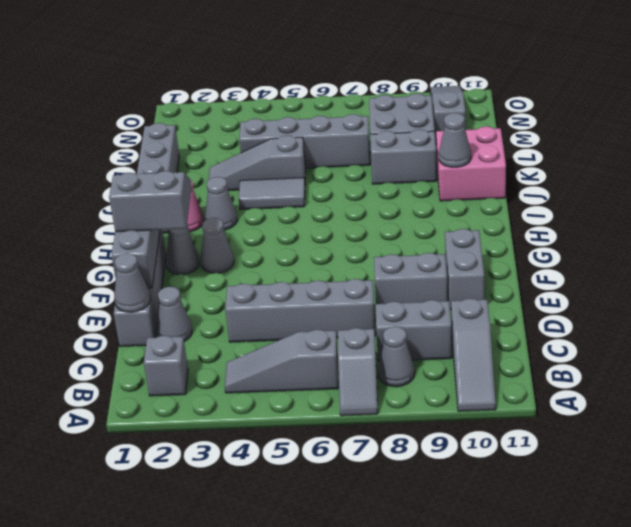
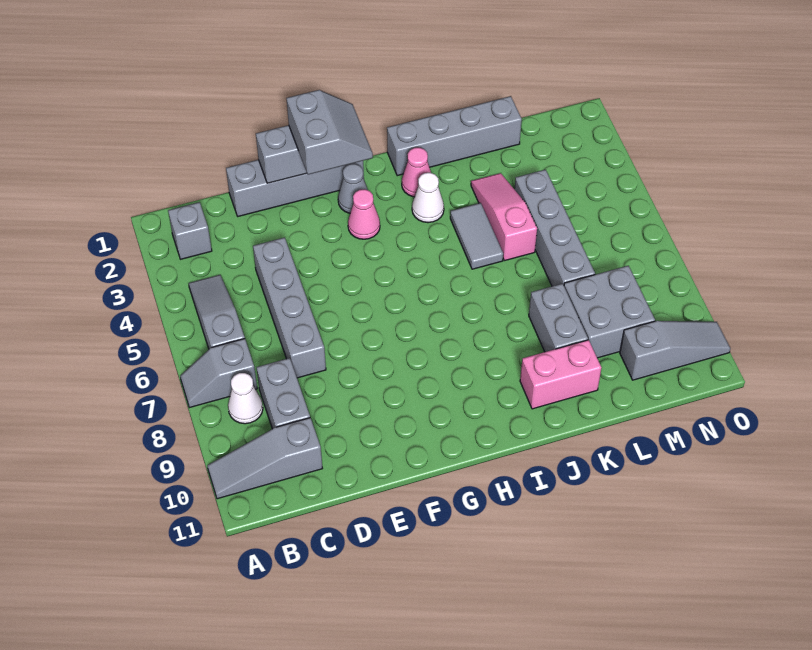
grey cone B8 level 1 -> white cone B8 level 1
grey cone D1 level 2 -> none
grey cone D2 level 1 -> none
grey brick E8:E9 level 1 -> none
grey brick E10:F10 level 1 -> none
grey cone G3 level 1 -> pink cone G3 level 1
grey cone I3 level 1 -> white cone I3 level 1
pink brick J10:K11 level 1 -> pink brick J10:K10 level 1
grey cone J10 level 2 -> none
grey slope K3:K5 level 1 top 5 -> pink slope K3:K5 level 1 top 5

